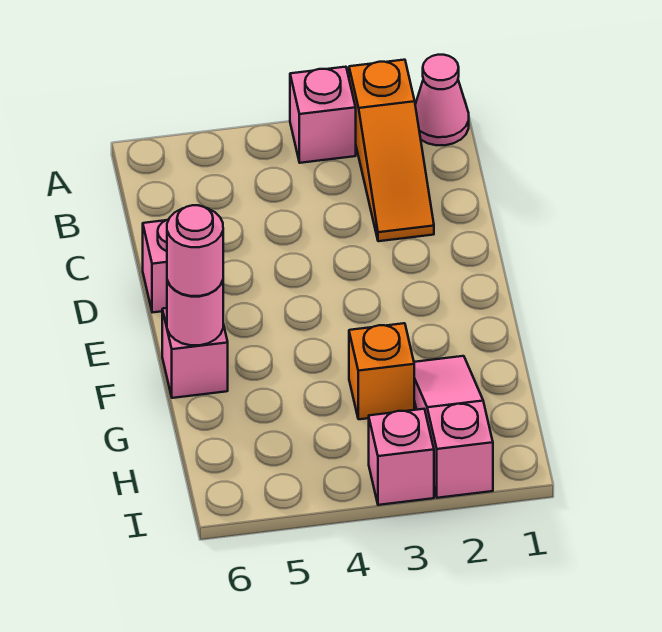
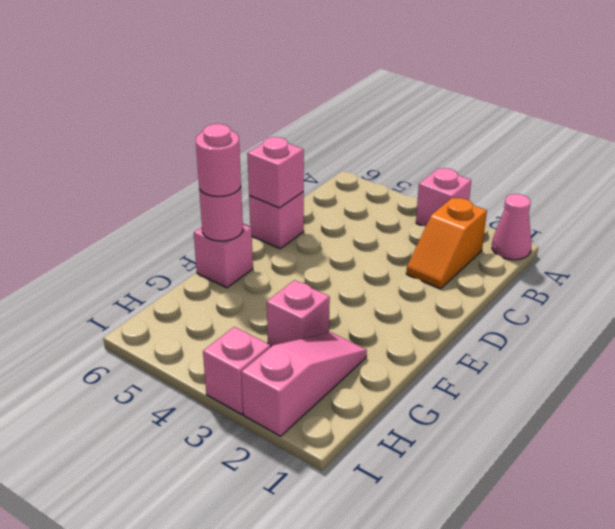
orange slope A2:C2 level 1 top A -> orange slope B2:C2 level 1 top B
none -> pink brick D6 level 2
orange brick G3 level 1 -> pink brick G3 level 1

